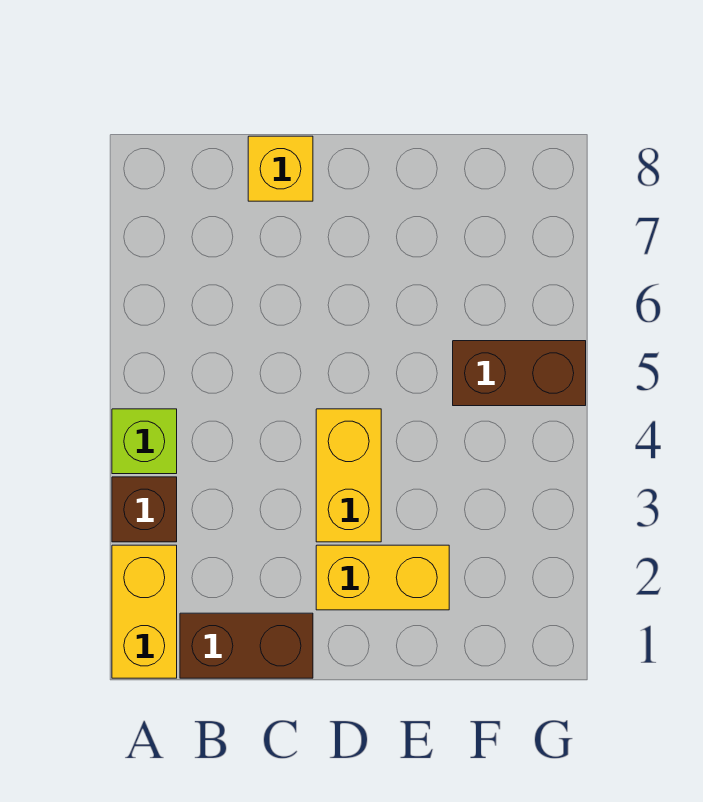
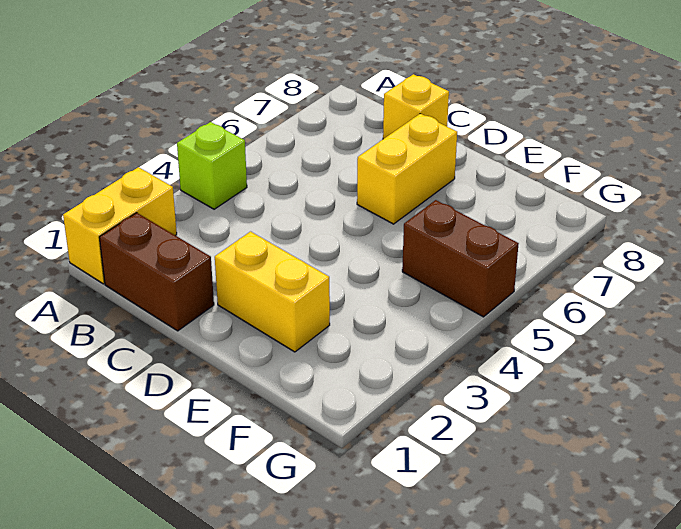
brown brick A3 level 1 -> none
yellow brick D3:D4 level 1 -> yellow brick D6:D7 level 1

